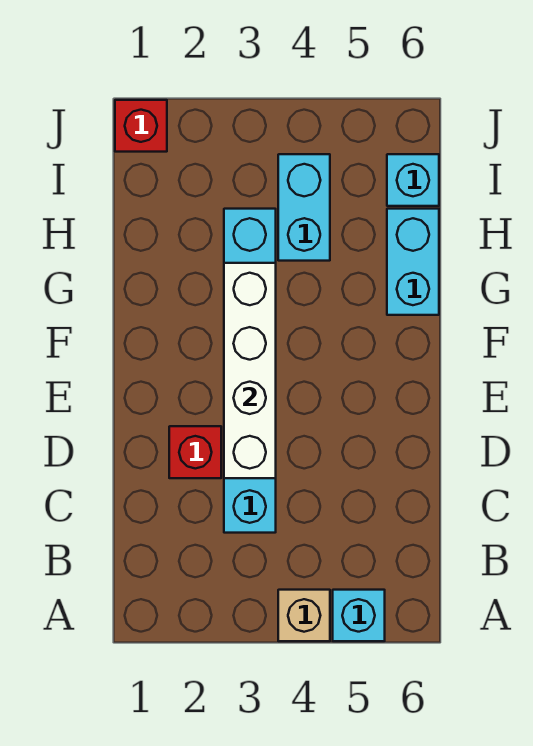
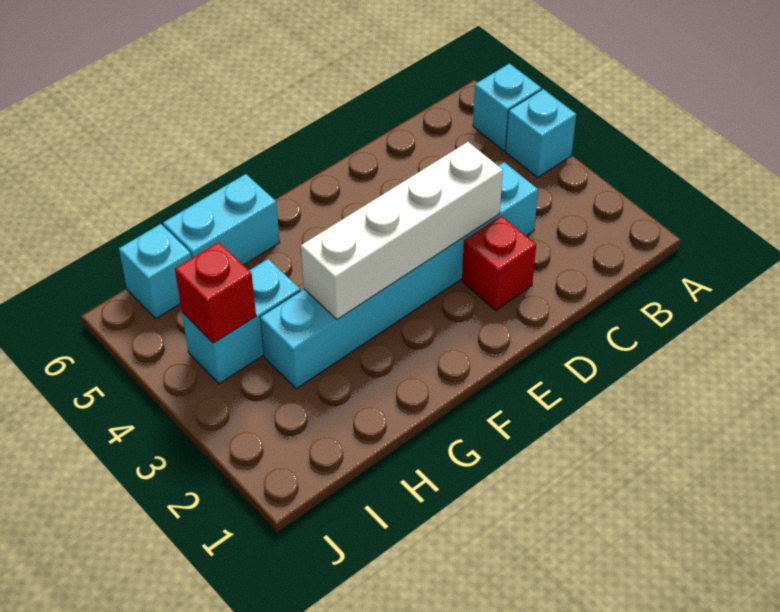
tan brick A4 level 1 -> cyan brick A4 level 1
red brick J1 level 1 -> red brick I4 level 2

